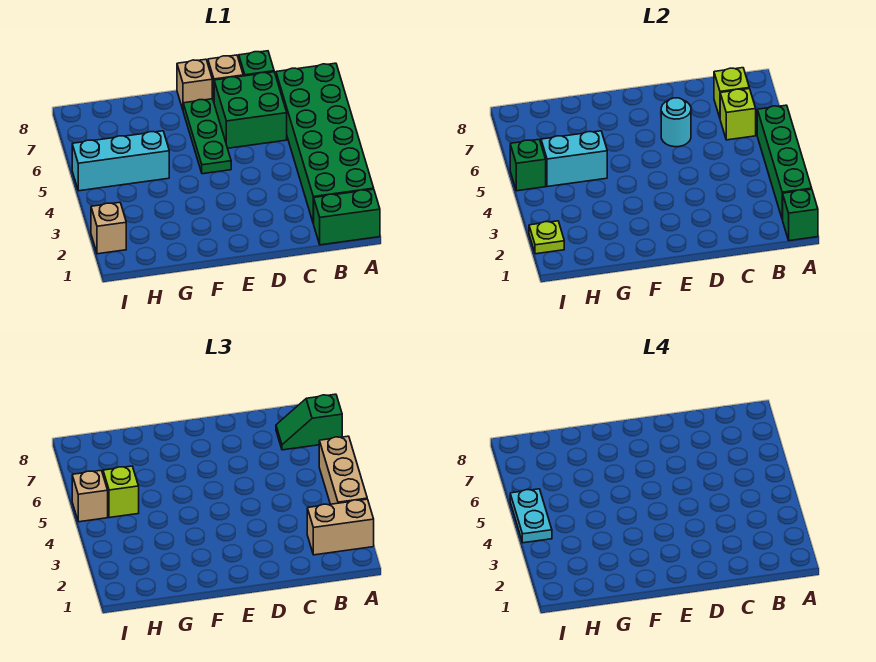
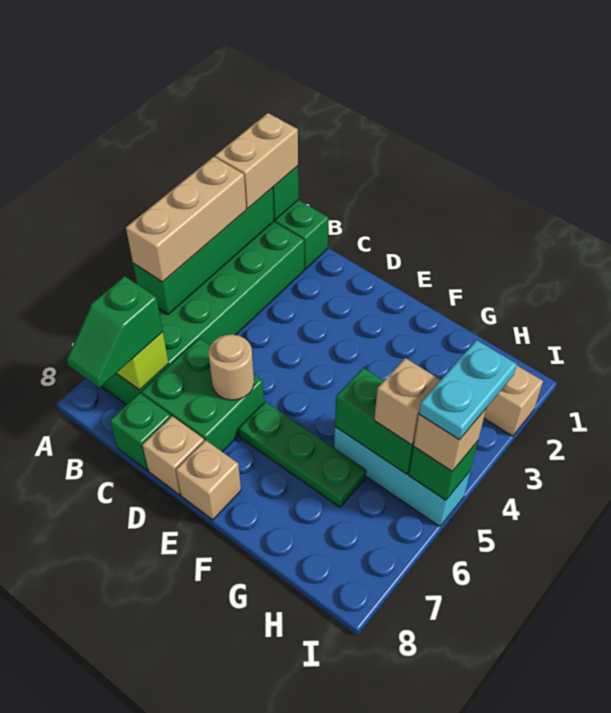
tan brick A2:B2 level 3 -> tan brick A1:A2 level 3
green slope A7:B7 level 3 top A -> green slope B7:B8 level 3 top 7
lime brick B6 level 2 -> none
cyan round brick D6 level 2 -> tan round brick D6 level 2
green plate E5:E7 level 1 -> green plate E6:G6 level 1
cyan brick G5:H5 level 2 -> green brick G5:H5 level 2
lime brick H5 level 3 -> tan brick H5 level 3
lime plate I2 level 2 -> none

